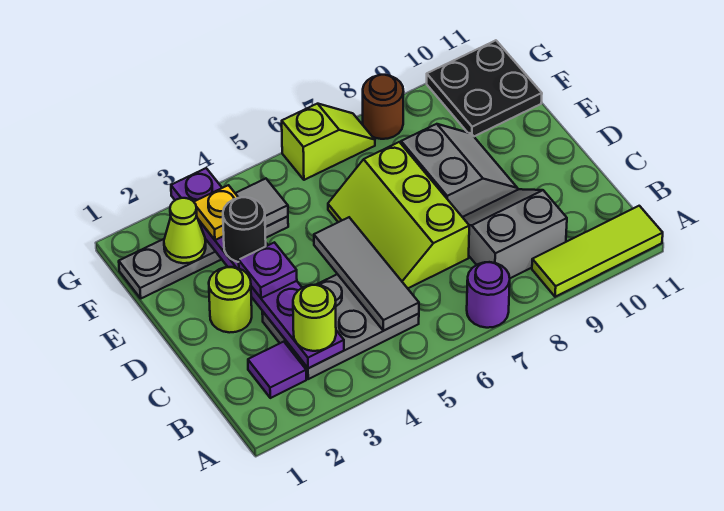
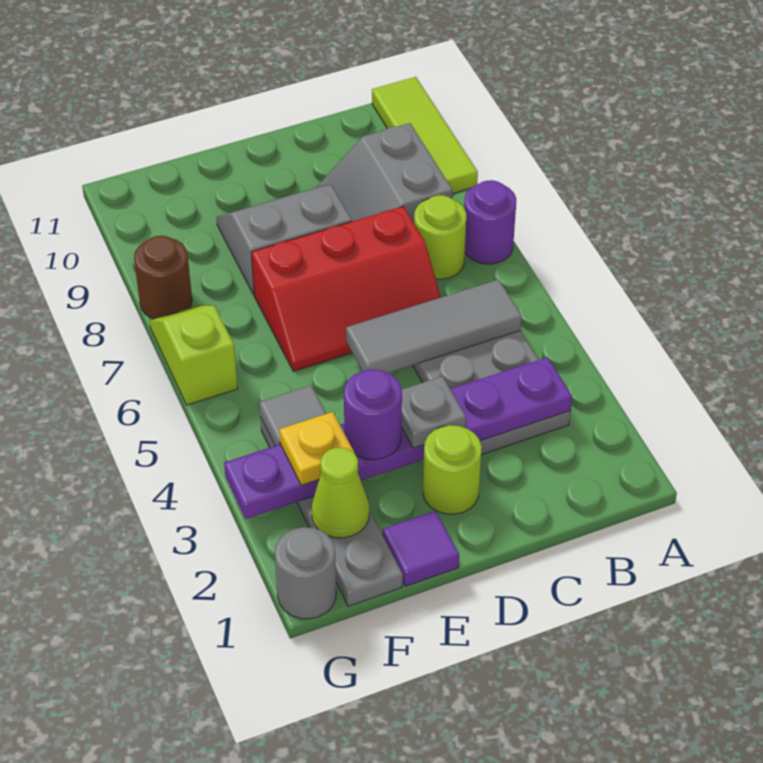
purple tile B2 level 1 -> purple tile E1 level 1
lime round brick B3 level 3 -> lime round brick B7 level 1
lime slope C6:E7 level 1 top 7 -> red slope C6:E7 level 1 top 7
purple plate D3 level 3 -> grey plate D3 level 3
black round brick E3 level 3 -> purple round brick E3 level 3
black plate F10:G11 level 1 -> none
none -> grey round brick G1 level 1

